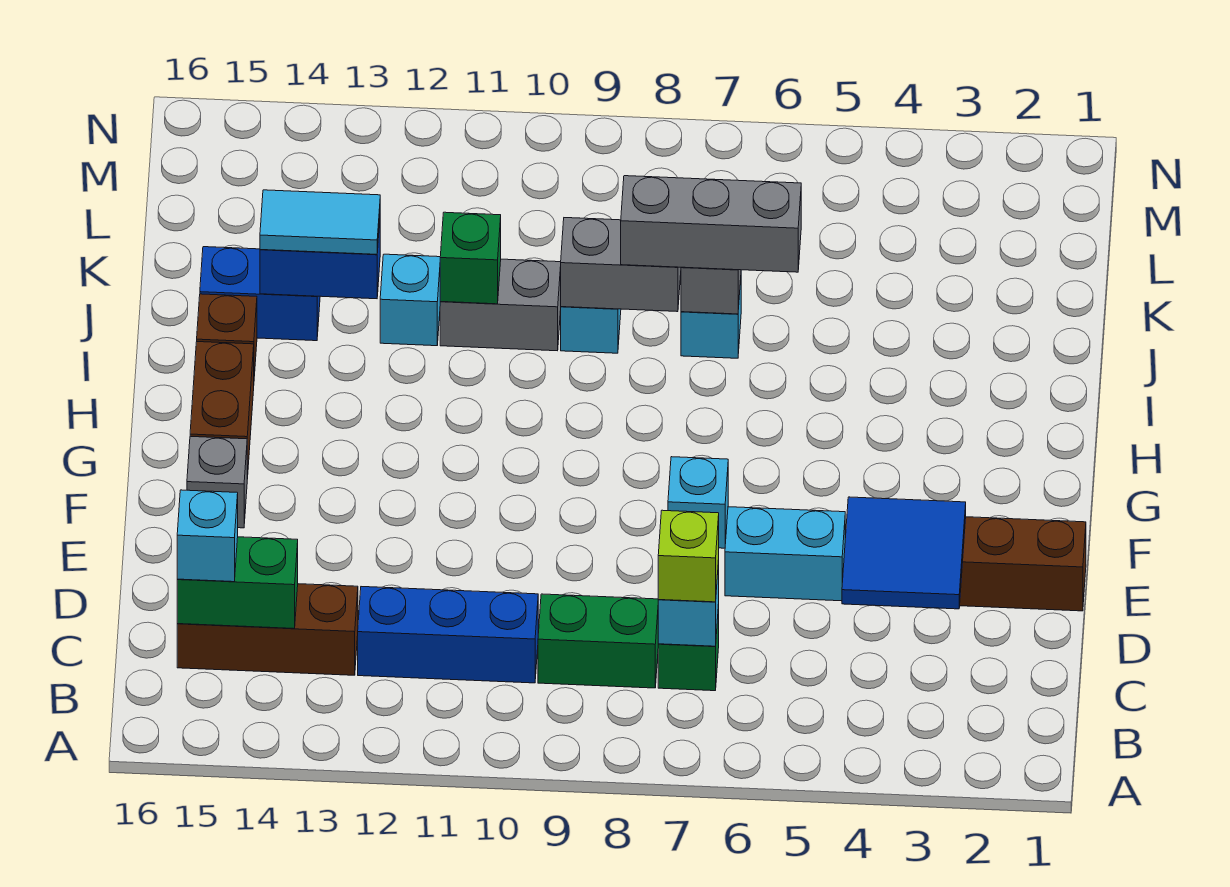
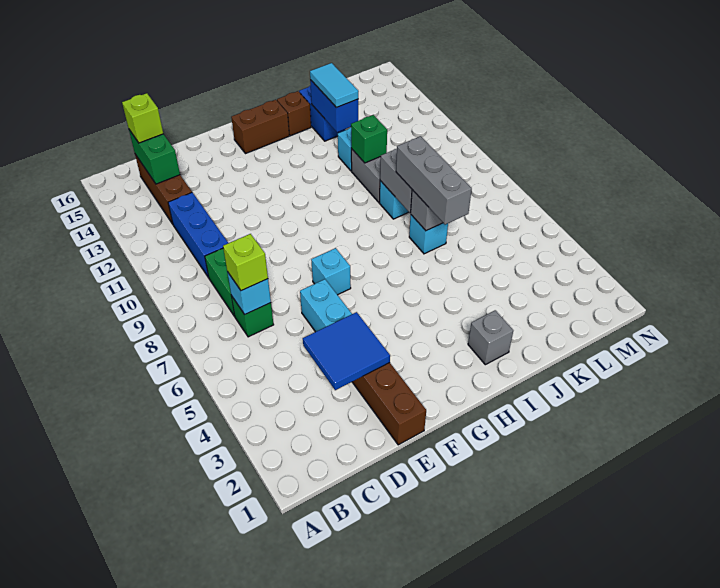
cyan brick C15 level 3 -> lime brick C15 level 3
grey brick F15 level 1 -> grey brick I2 level 1

